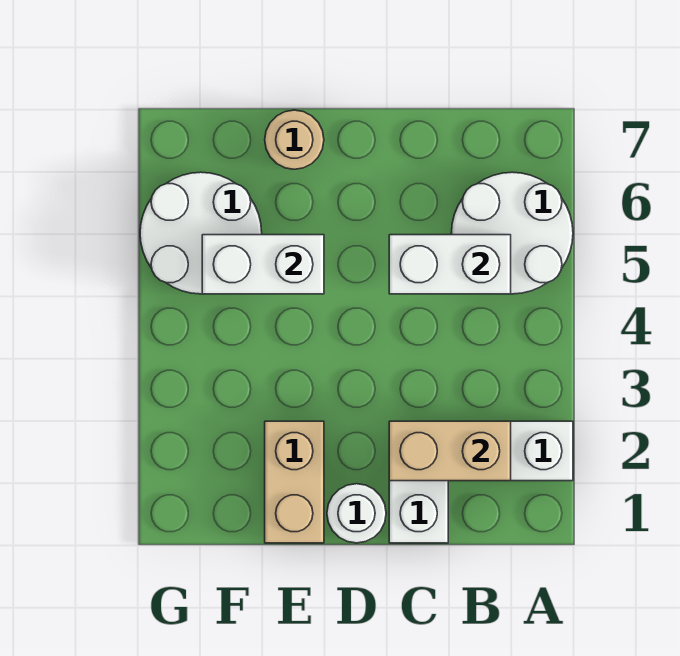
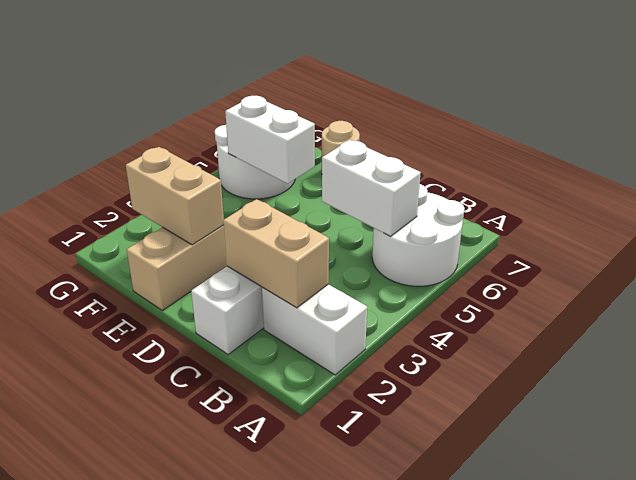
white round brick D1 level 1 -> none
none -> tan brick E2:F2 level 2

